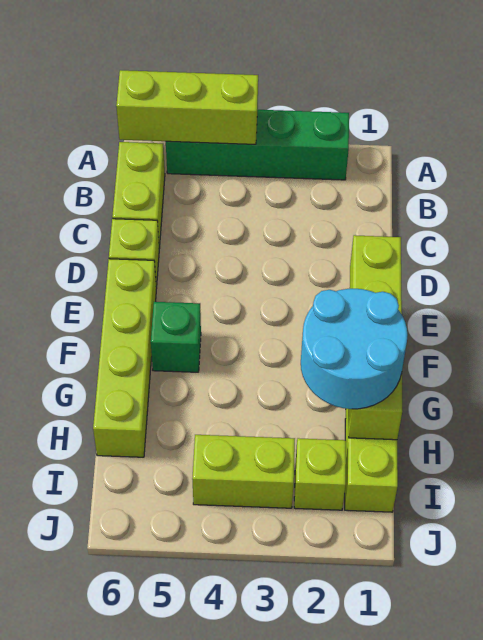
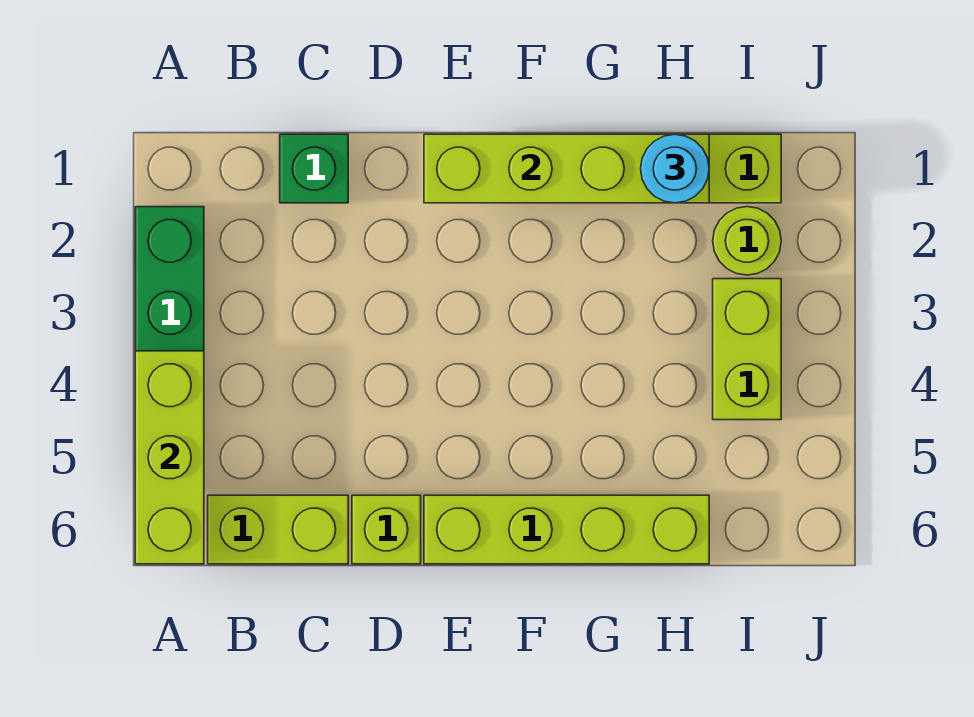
green brick F5 level 1 -> green brick C1 level 1
cyan round brick G1:H2 level 3 -> cyan round brick H1 level 3
lime brick I2 level 1 -> lime round brick I2 level 1

